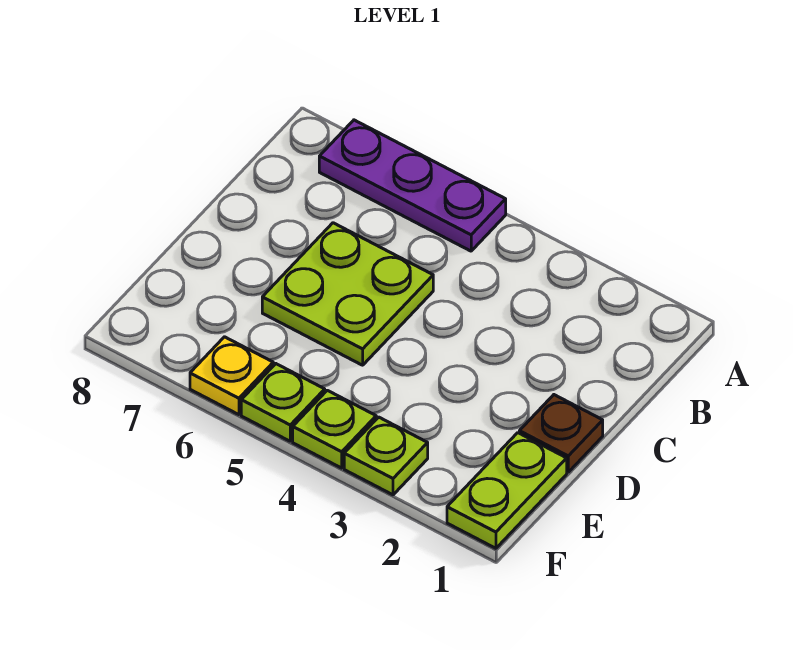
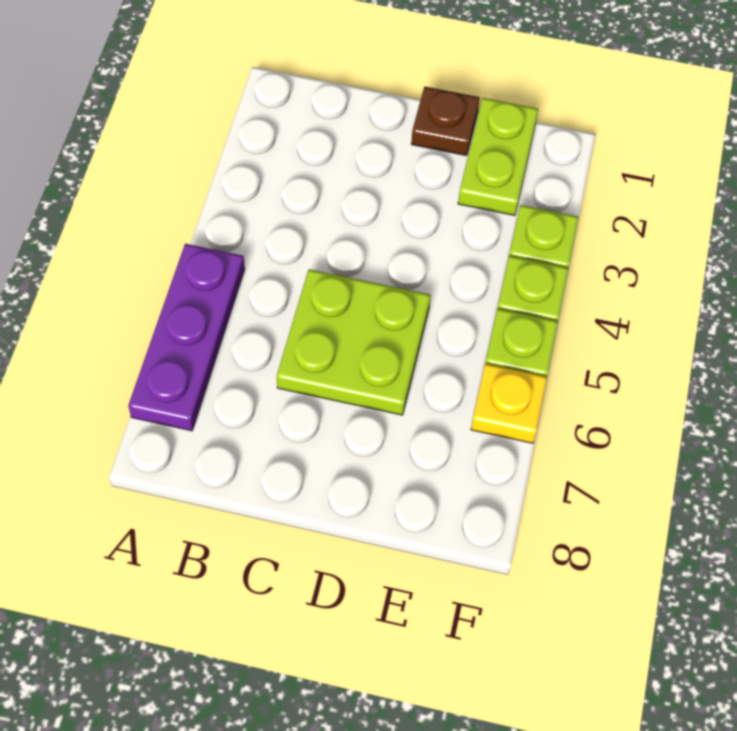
lime plate E1:F1 level 1 -> lime plate E1:E2 level 1

